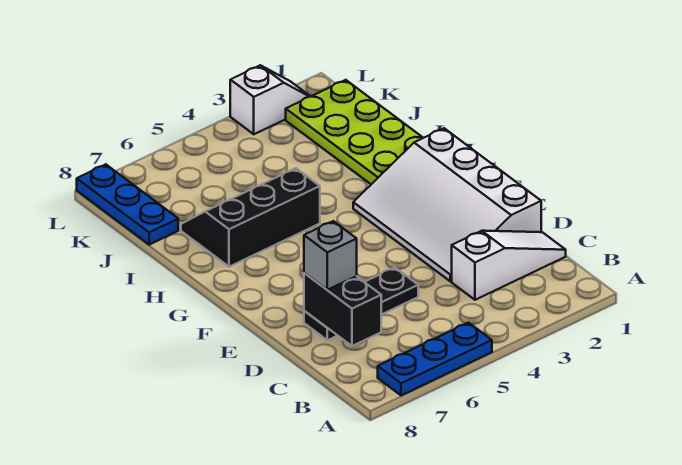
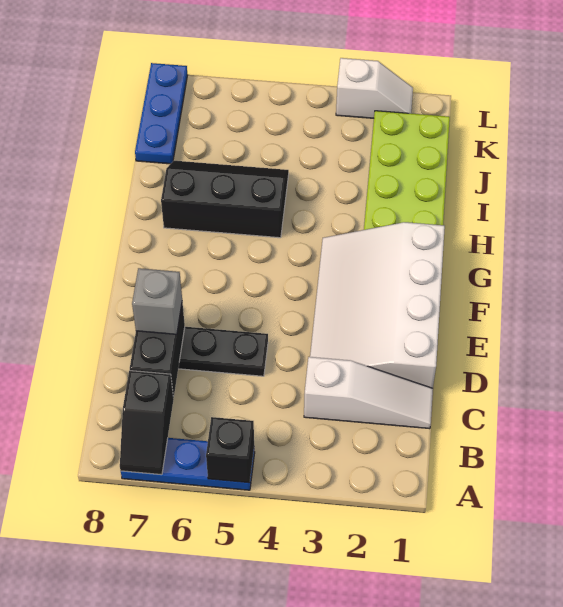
none -> black brick A5 level 2
none -> black slope A7:B7 level 2 top B

